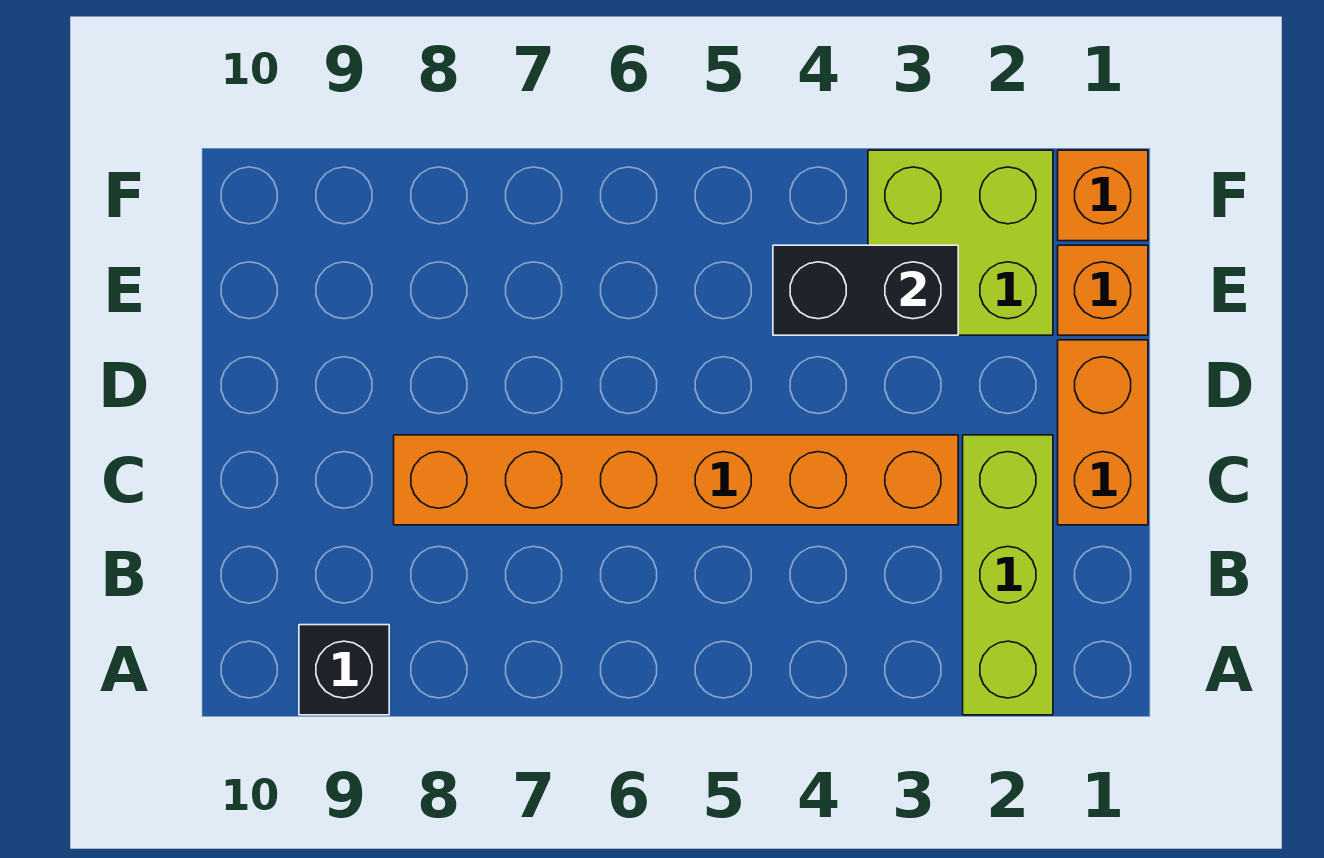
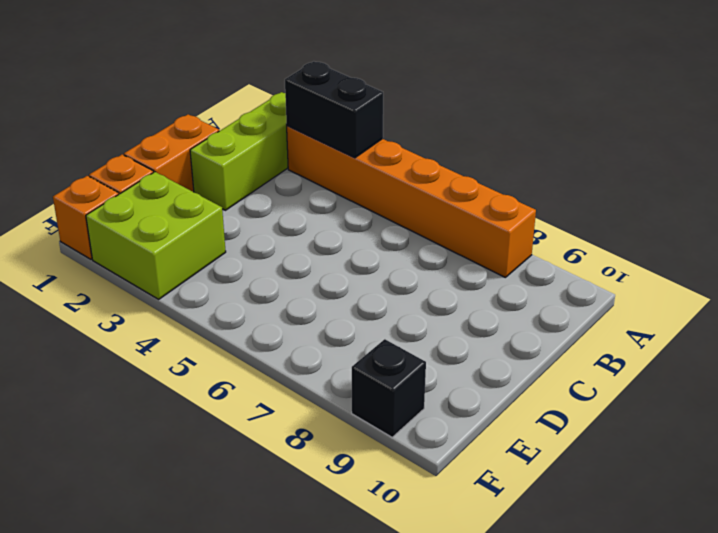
black brick A9 level 1 -> black brick F9 level 1
orange brick C3:C8 level 1 -> orange brick A3:A8 level 1
black brick E3:E4 level 2 -> black brick A3:A4 level 2

